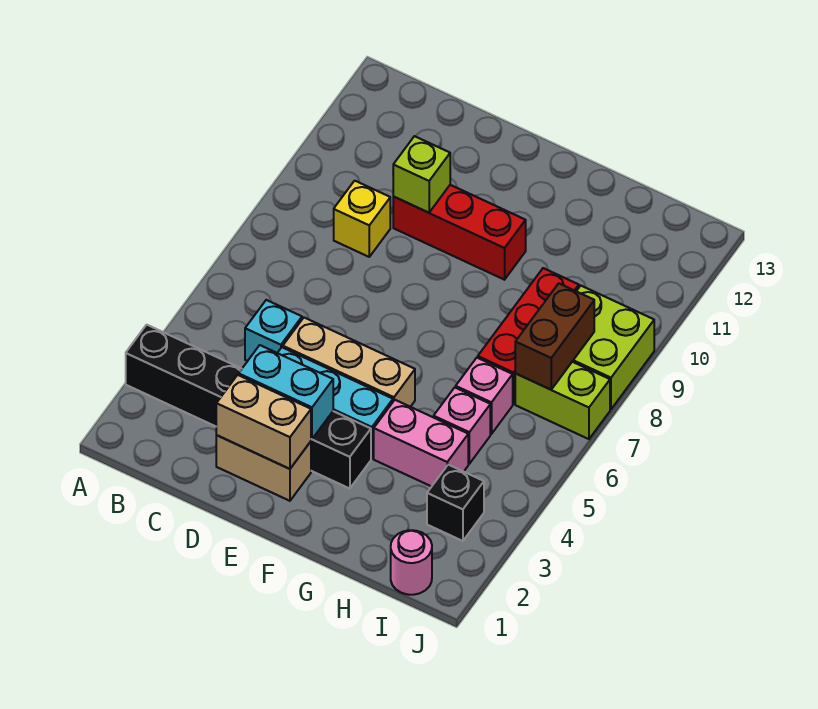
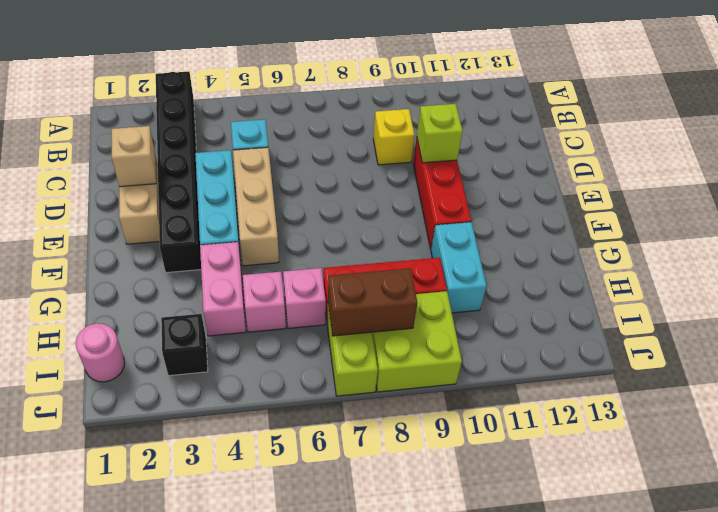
tan brick D2:E2 level 2 -> tan brick D2 level 2
cyan brick D3:E3 level 2 -> cyan brick G10:H10 level 1

